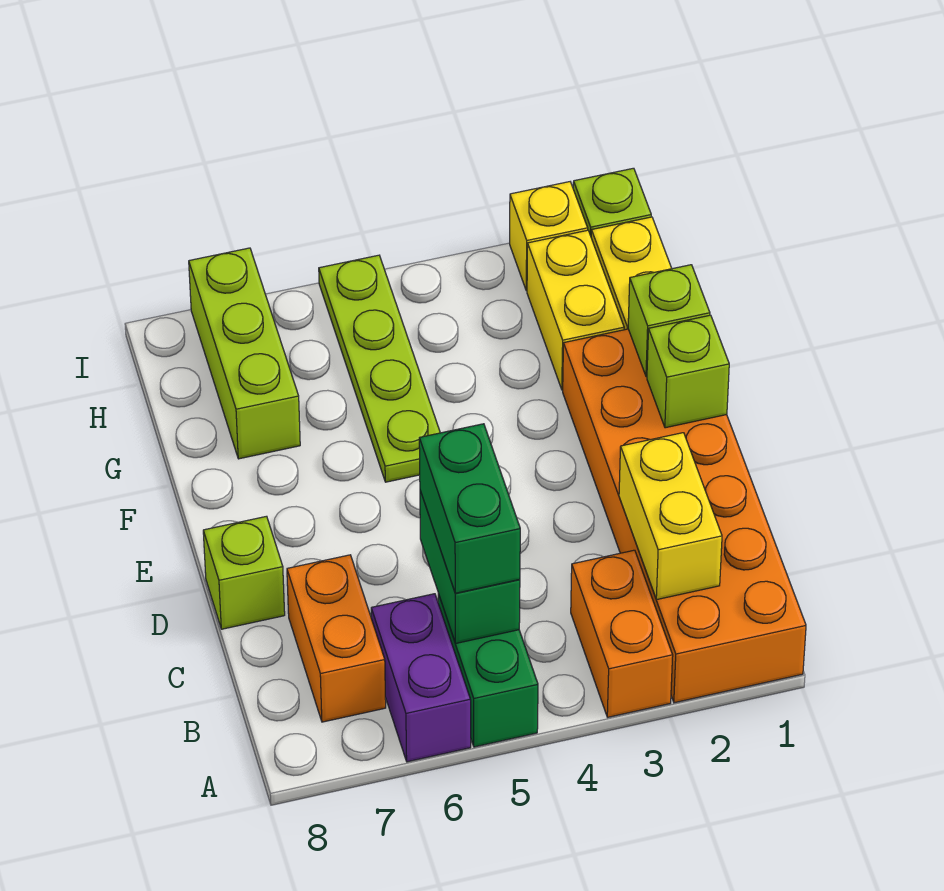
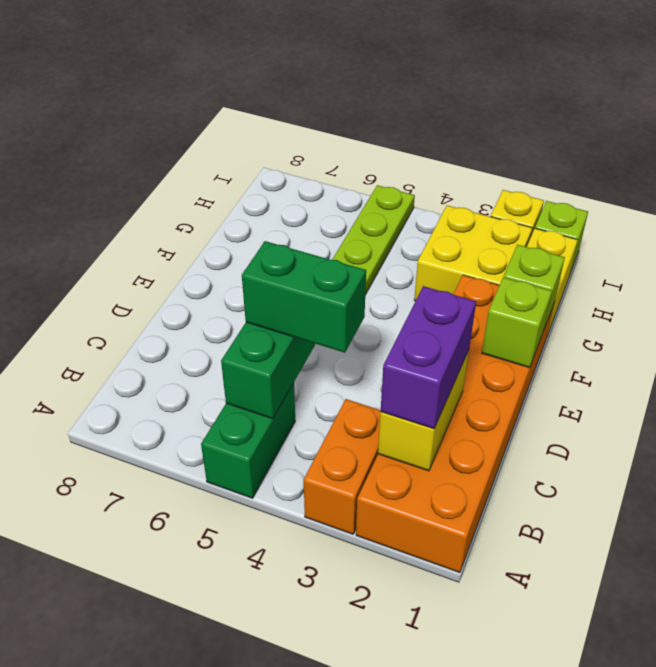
purple brick A6:B6 level 1 -> purple brick B2:C2 level 3
green brick B5:C5 level 3 -> green brick C4:C5 level 3
orange brick B7:C7 level 1 -> none
lime brick D8 level 1 -> none
yellow brick G2:H2 level 1 -> yellow brick G2:H3 level 1
lime brick G7:I7 level 1 -> none

